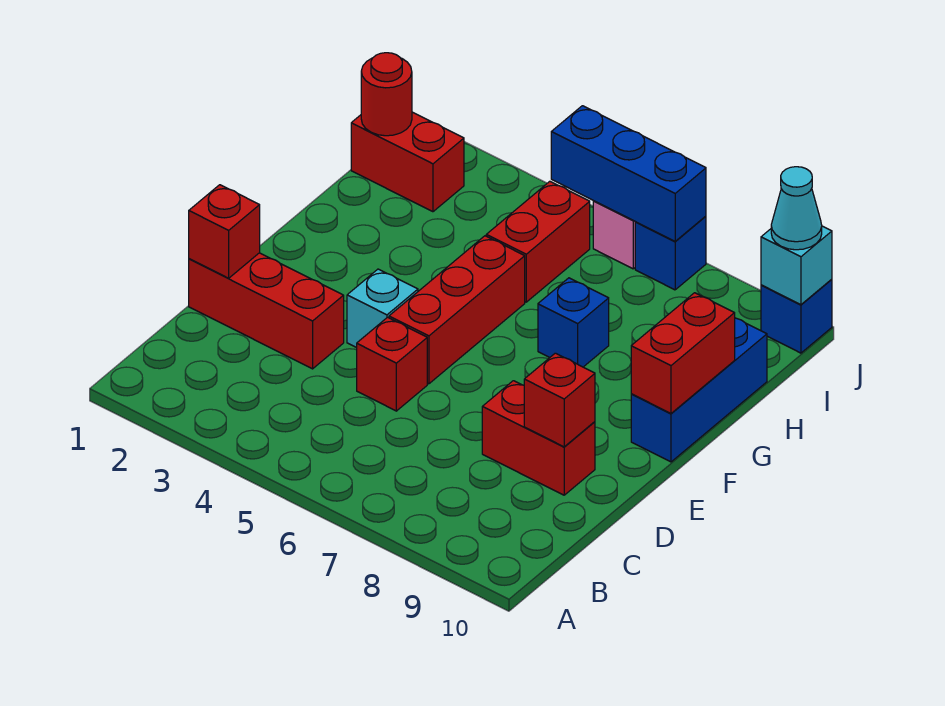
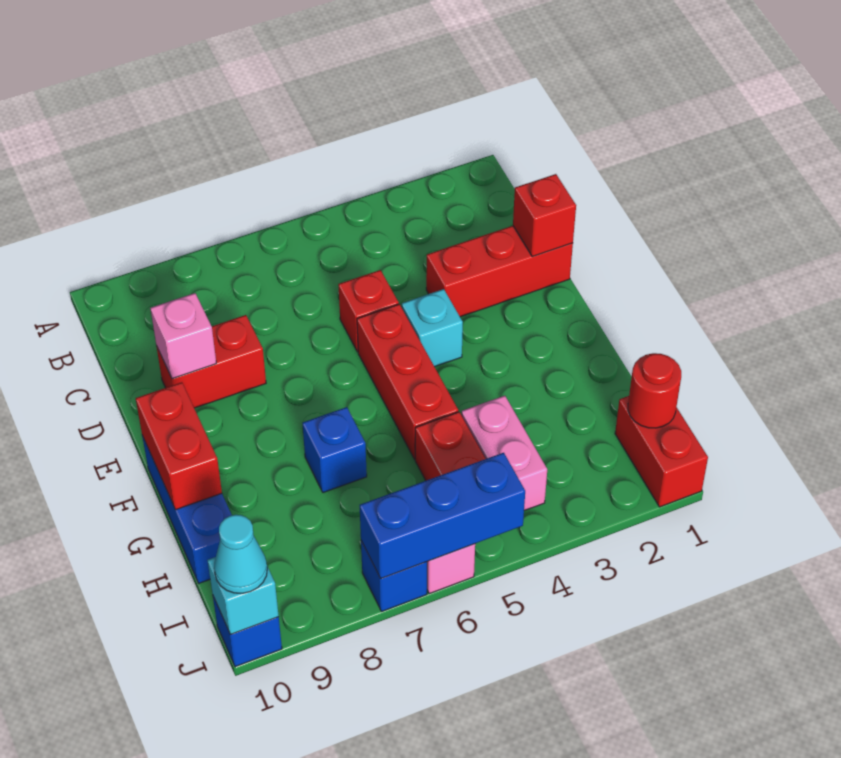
red brick D9 level 2 -> pink brick D9 level 2
none -> pink brick H4:I4 level 1
red brick I1:I2 level 1 -> red brick I1:J1 level 1

